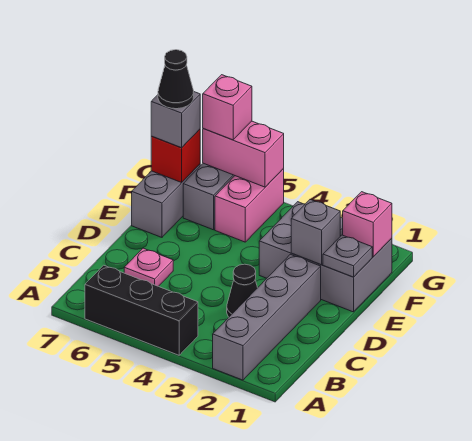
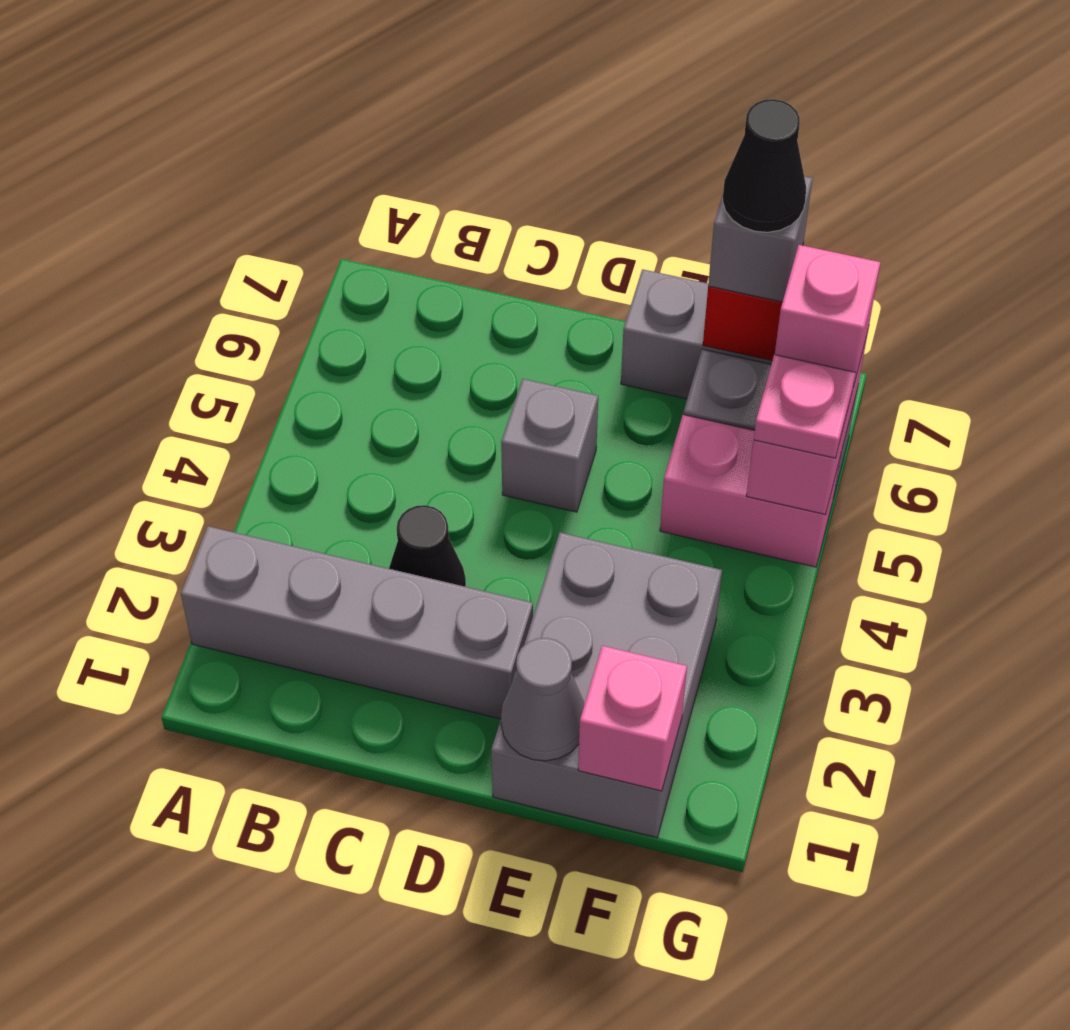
black brick A4:A6 level 1 -> none
pink plate C6 level 1 -> pink plate G5 level 3
grey plate E1 level 2 -> grey cone E1 level 2
grey brick E2 level 2 -> grey brick D5 level 1

